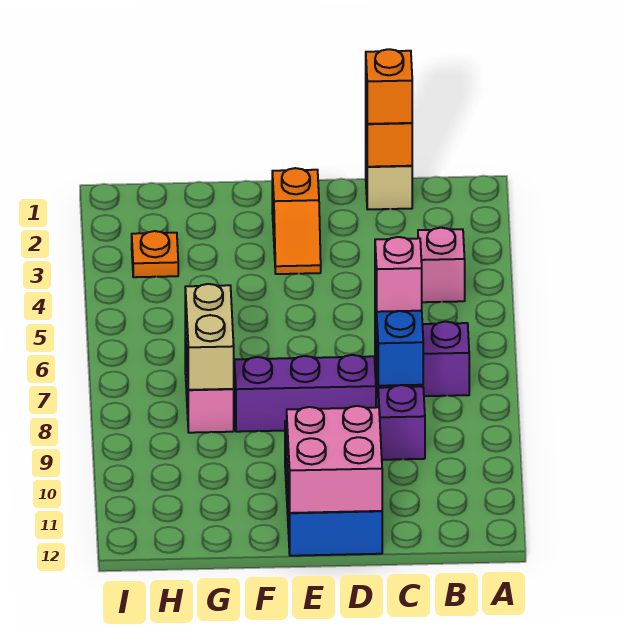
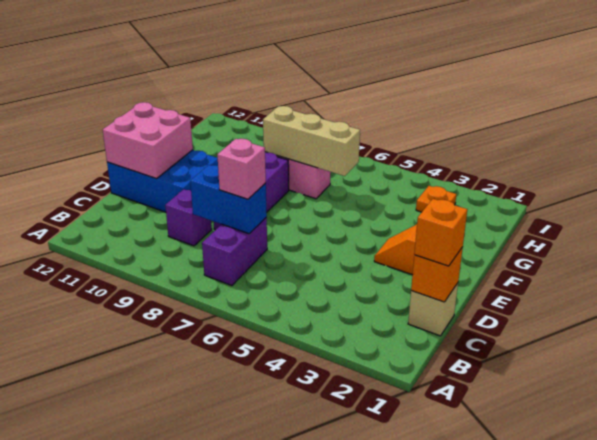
pink brick B4 level 1 -> none
tan brick G7:G8 level 2 -> tan brick G6:G8 level 2

